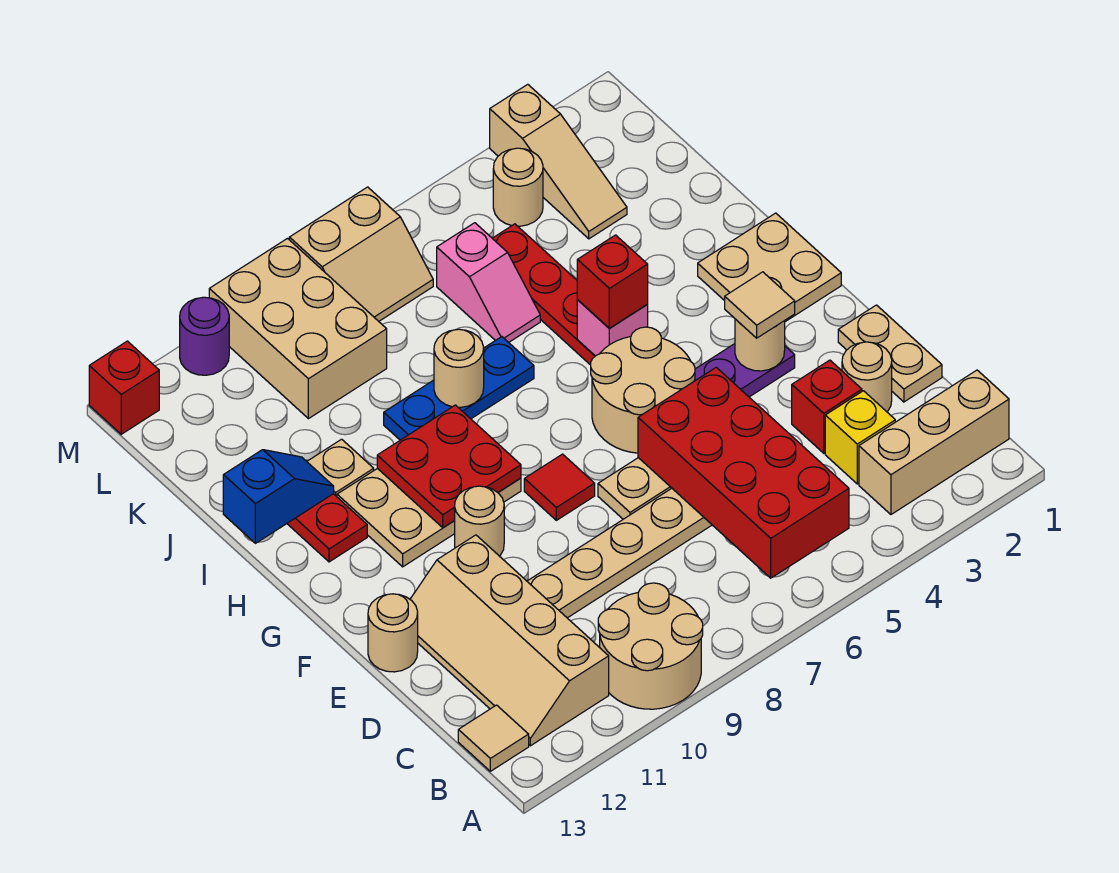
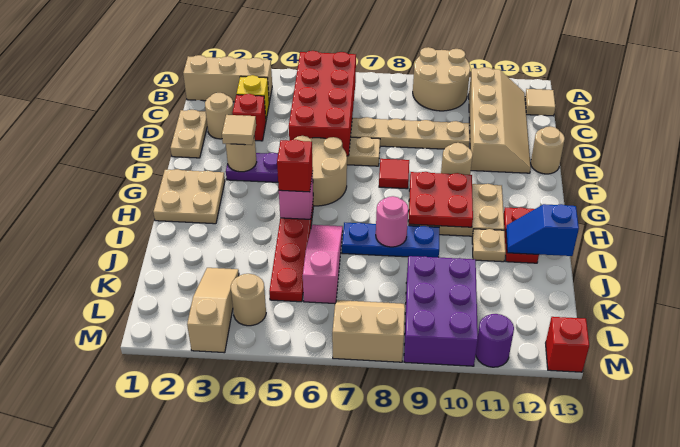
tan round brick I8 level 2 -> pink round brick I8 level 2
pink slope J6:K6 level 1 top K -> pink slope I6:K6 level 1 top K
tan brick K9:M10 level 1 -> purple brick K9:M10 level 1

